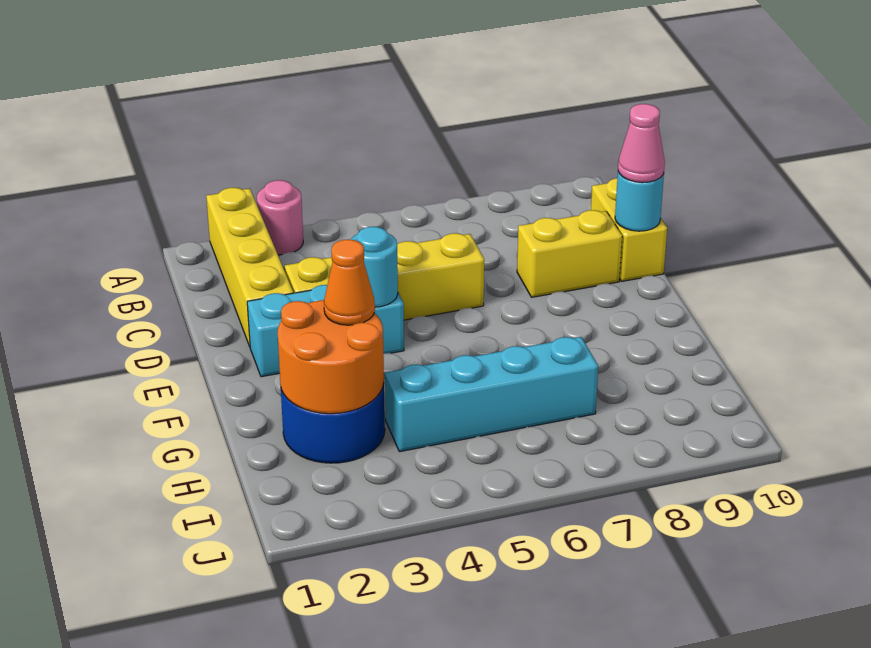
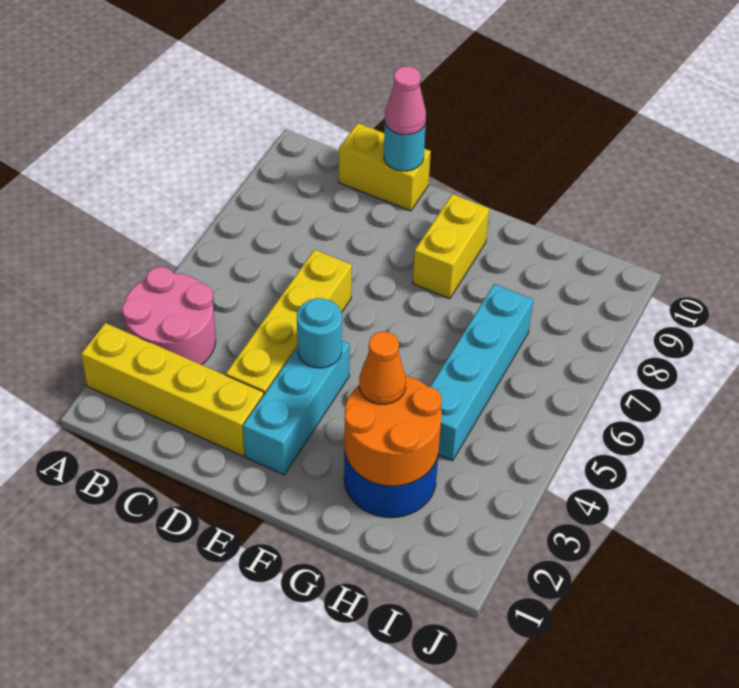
pink round brick A3 level 1 -> pink round brick A3:B4 level 1
yellow brick D8:D9 level 1 -> yellow brick F8:F9 level 1

